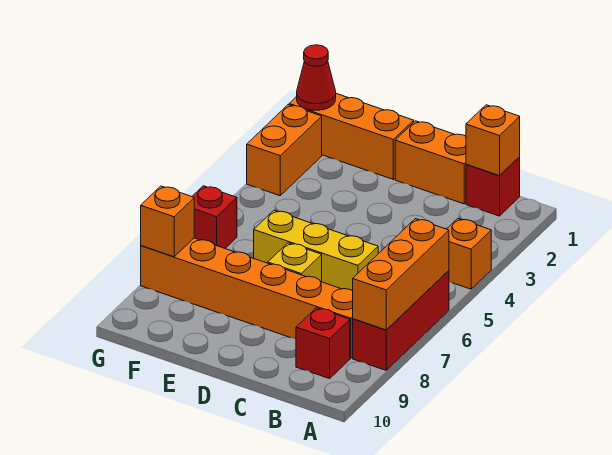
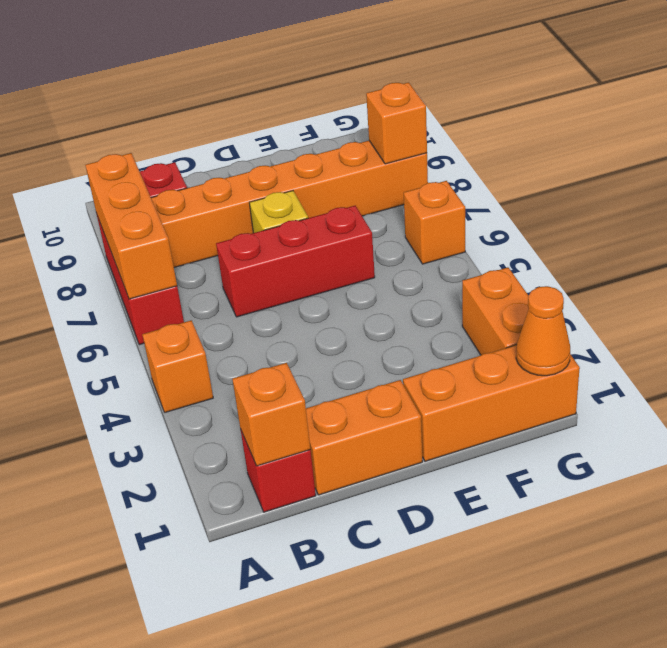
yellow brick C6:E6 level 1 -> red brick C6:E6 level 1
red cone G1 level 2 -> orange cone G1 level 2
red brick G6 level 1 -> orange brick G6 level 1

